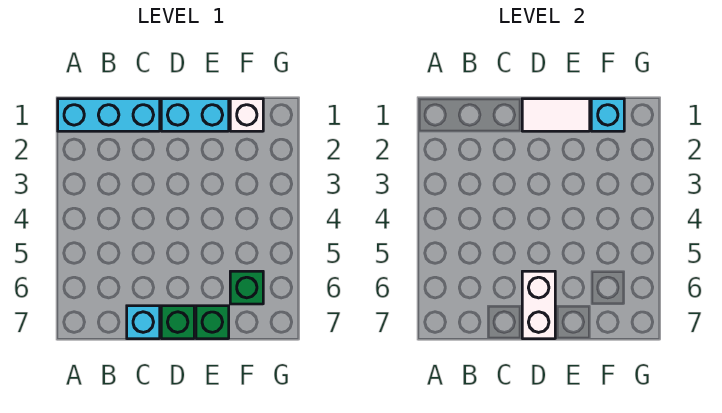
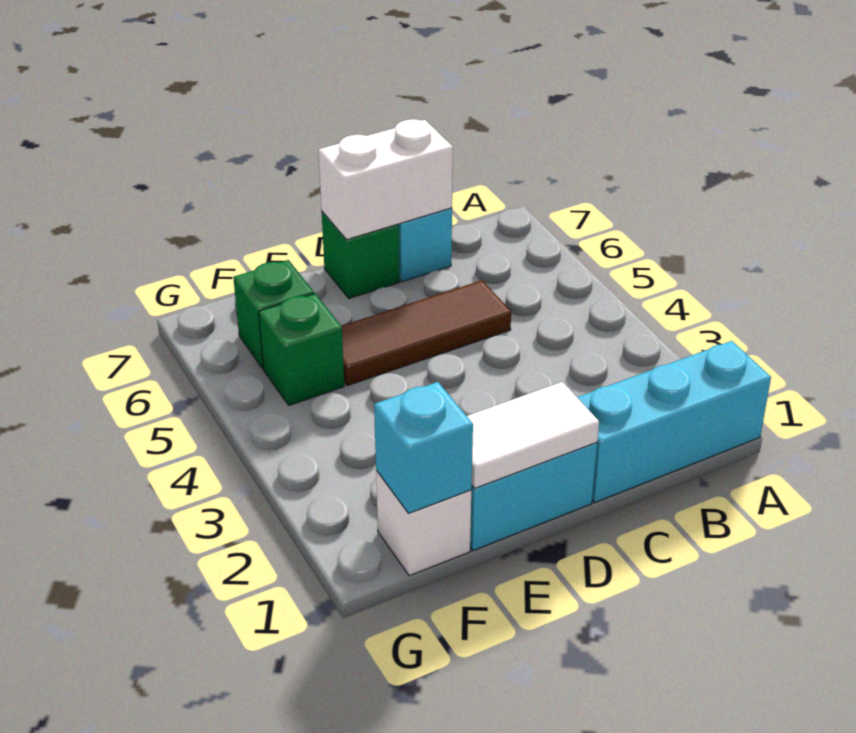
none -> brown tile C5:E5 level 1
white brick D6:D7 level 2 -> white brick C7:D7 level 2
green brick E7 level 1 -> green brick F5 level 1

